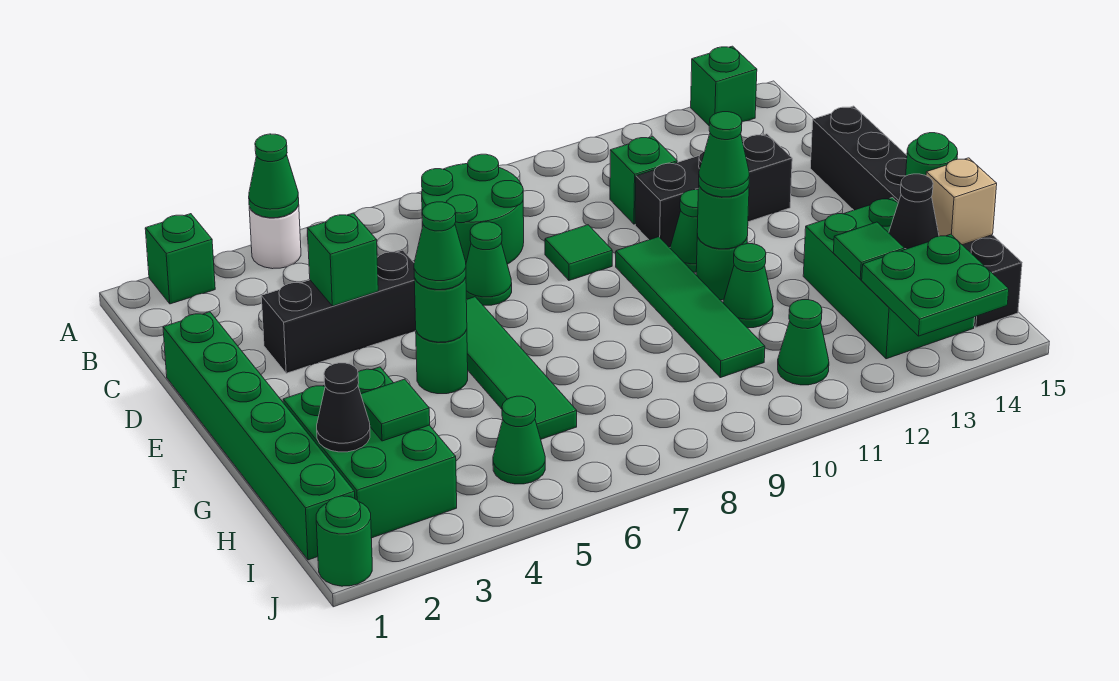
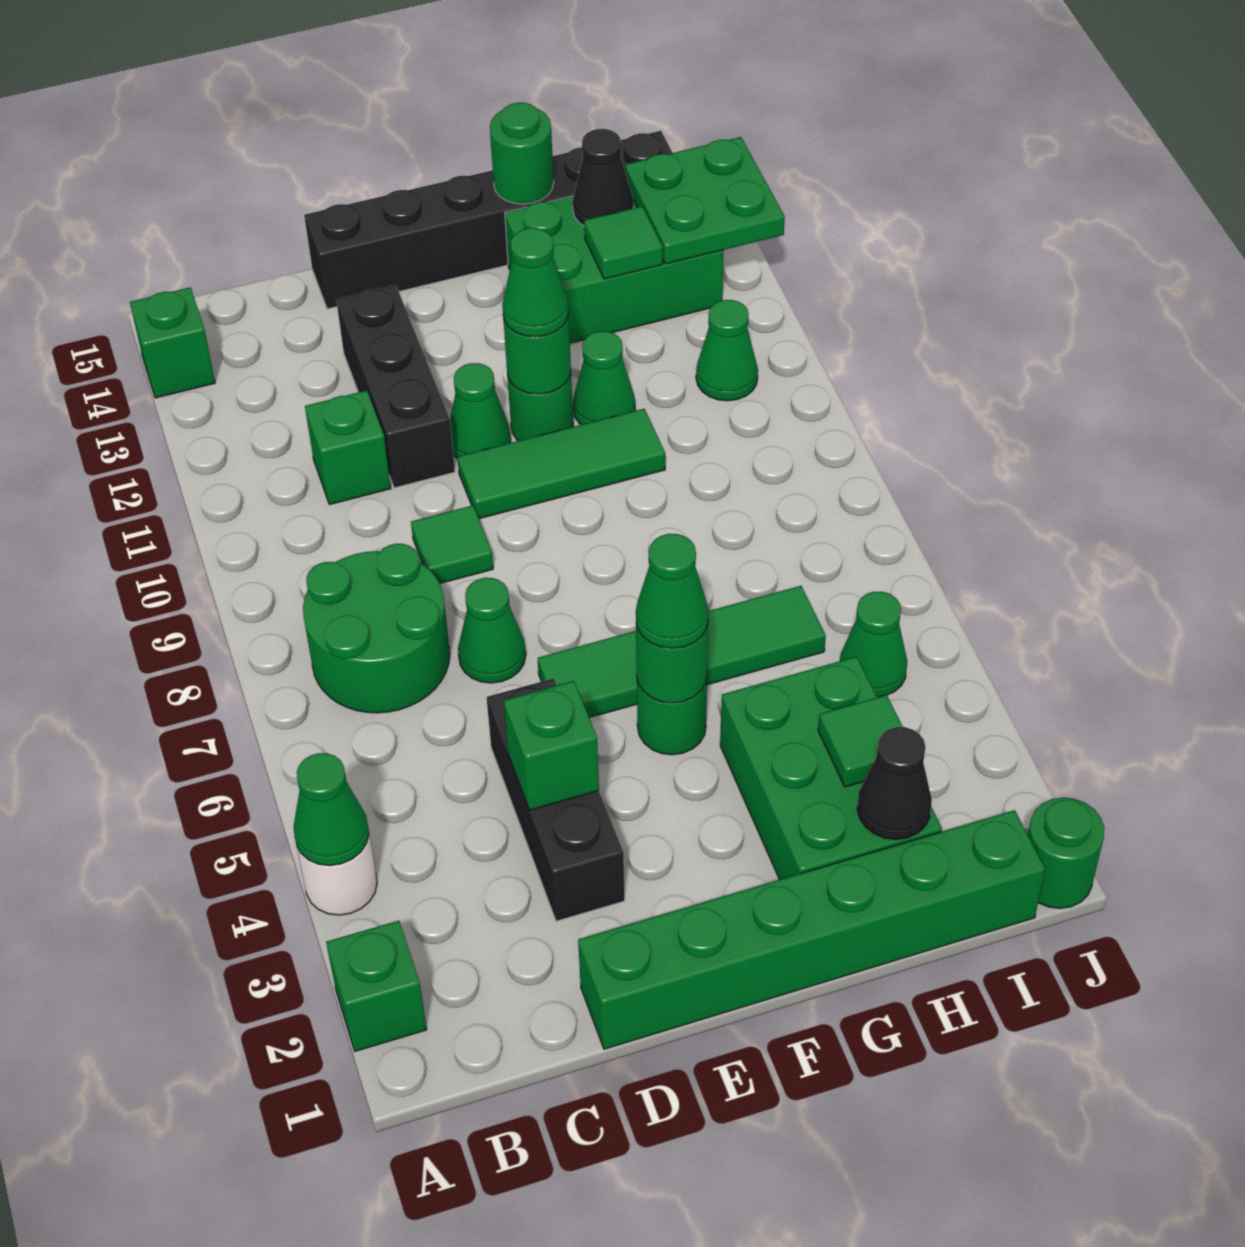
green tile E10:H10 level 1 -> green tile E10:G10 level 1
green brick G2:I3 level 1 -> green brick G2:H4 level 1
tan brick H15 level 2 -> none

